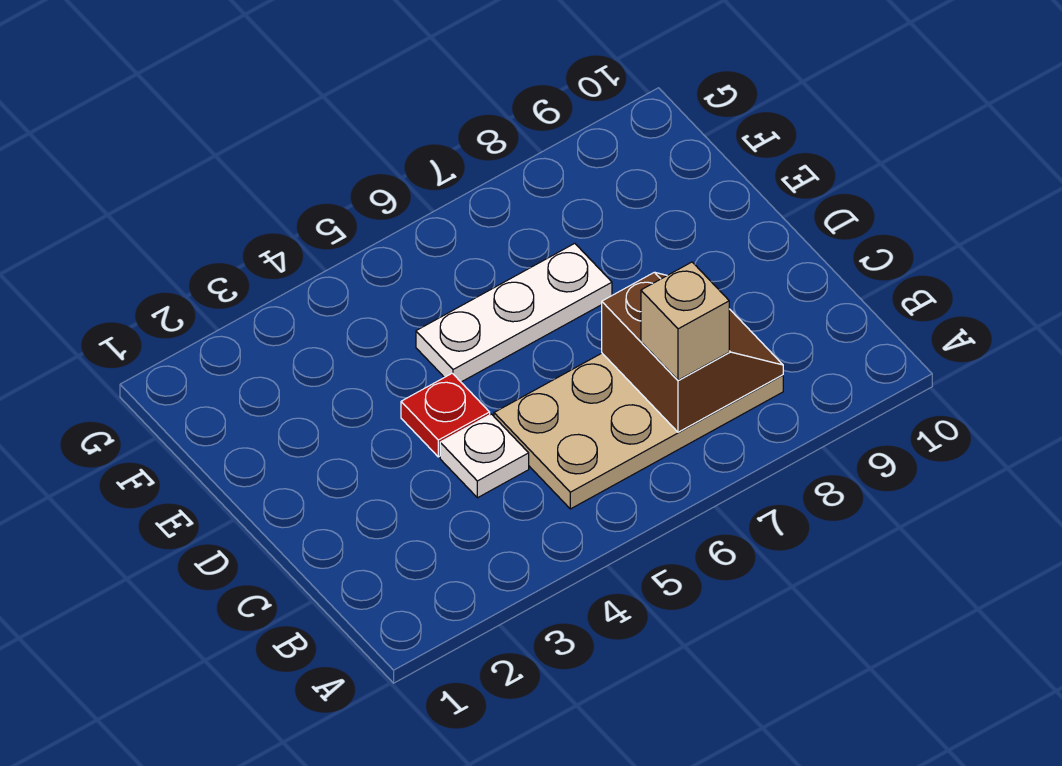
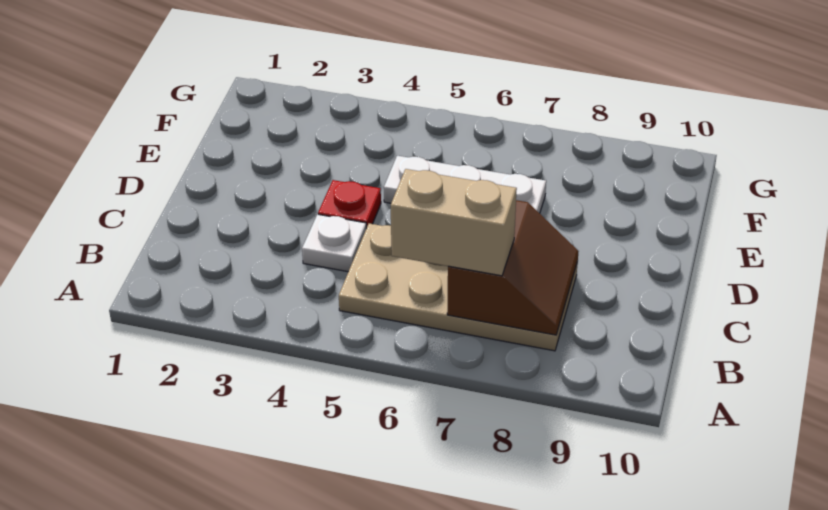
tan brick B7 level 3 -> tan brick B6:B7 level 3

